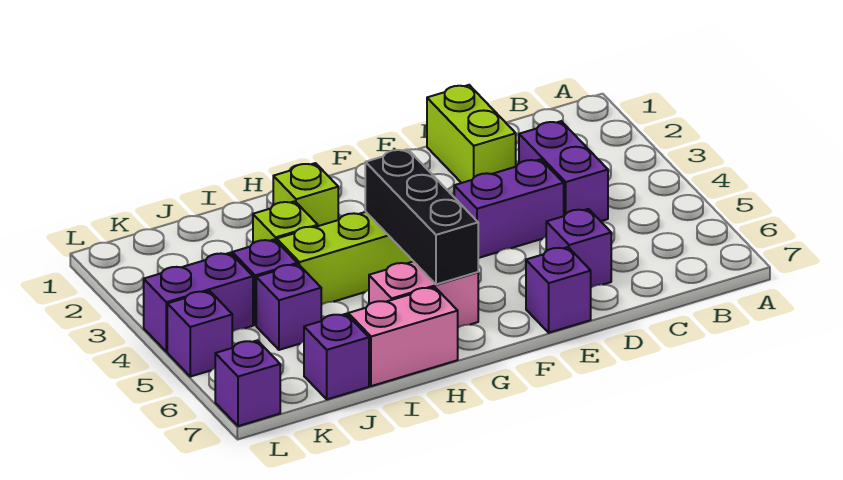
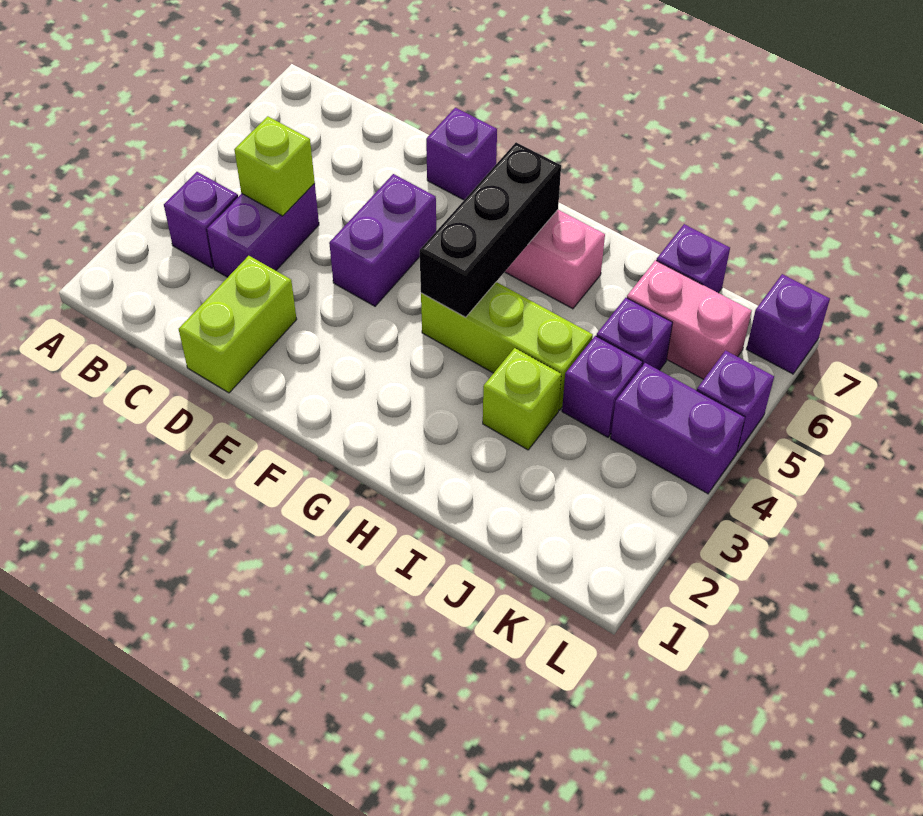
purple brick D4:E4 level 1 -> purple brick E4:E5 level 1
purple brick D6 level 1 -> purple brick B3 level 1
lime brick H2 level 1 -> lime brick C4 level 2
pink brick H7:I7 level 1 -> pink brick J6:K6 level 1

